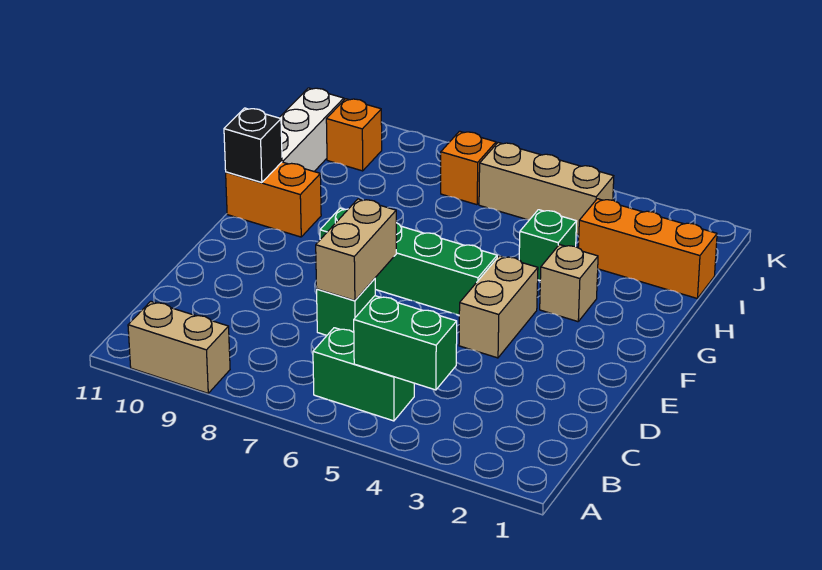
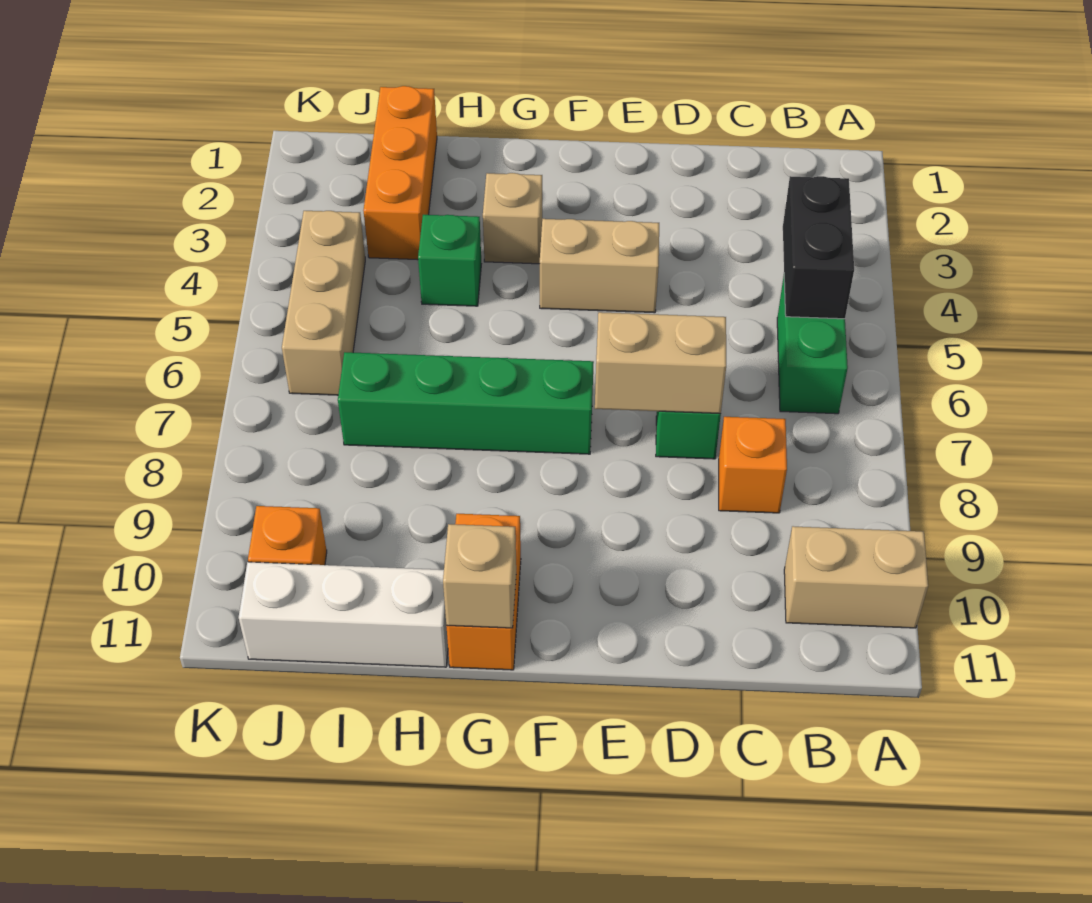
tan brick A9:A10 level 1 -> tan brick A10:B10 level 1
green brick B4:B5 level 2 -> black brick B4:B5 level 2
green brick F5:F8 level 1 -> green brick F7:I7 level 1
black brick G11 level 2 -> tan brick G11 level 2
orange brick J7 level 1 -> orange brick C8 level 1

